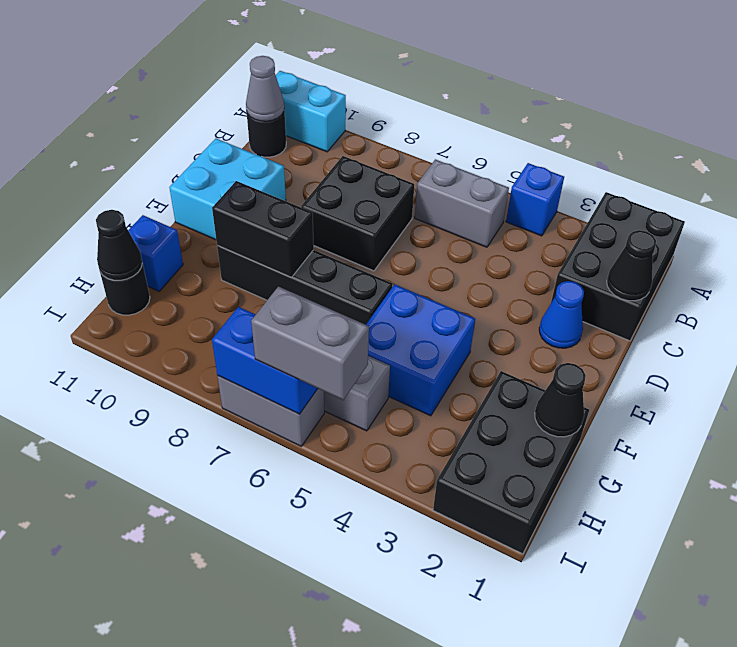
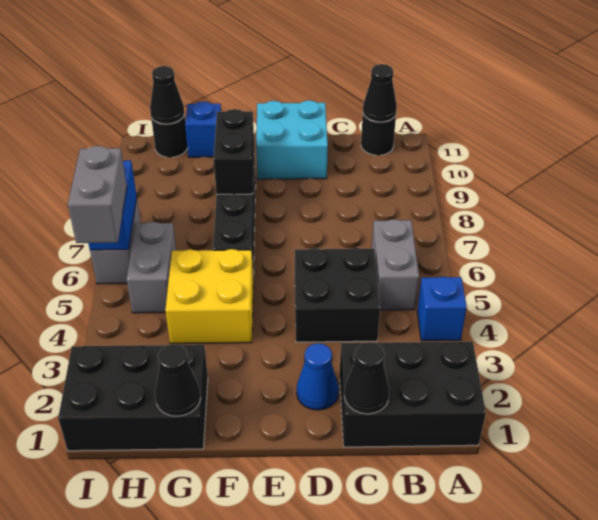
cyan brick A10:A11 level 1 -> none
grey cone B11 level 2 -> black cone B11 level 2
black brick C7:D8 level 1 -> black brick C4:D5 level 1
blue brick F4:G5 level 1 -> yellow brick F4:G5 level 1

